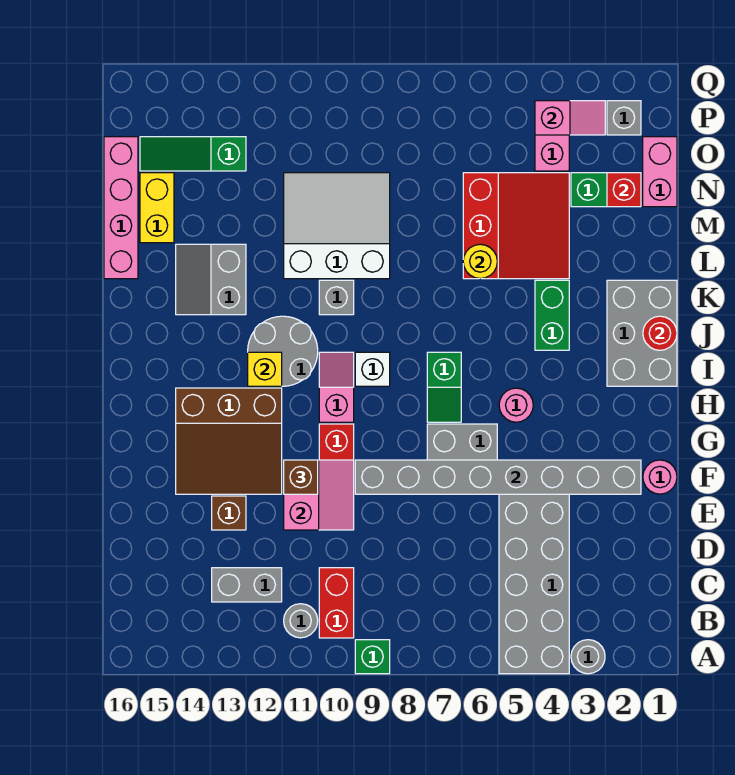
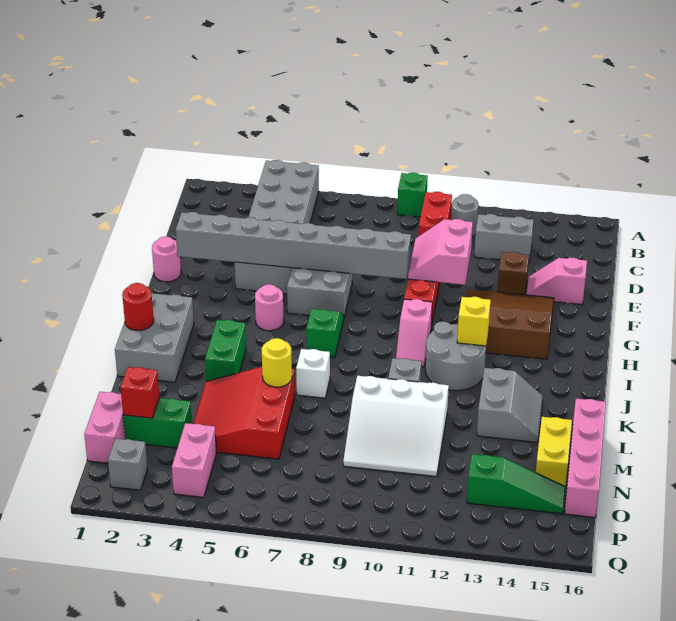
grey round brick A3 level 1 -> none
brown brick F11 level 3 -> none
white brick I9 level 1 -> white brick K7 level 1
pink slope P3:P4 level 2 top 4 -> pink slope E14:E15 level 1 top 15

